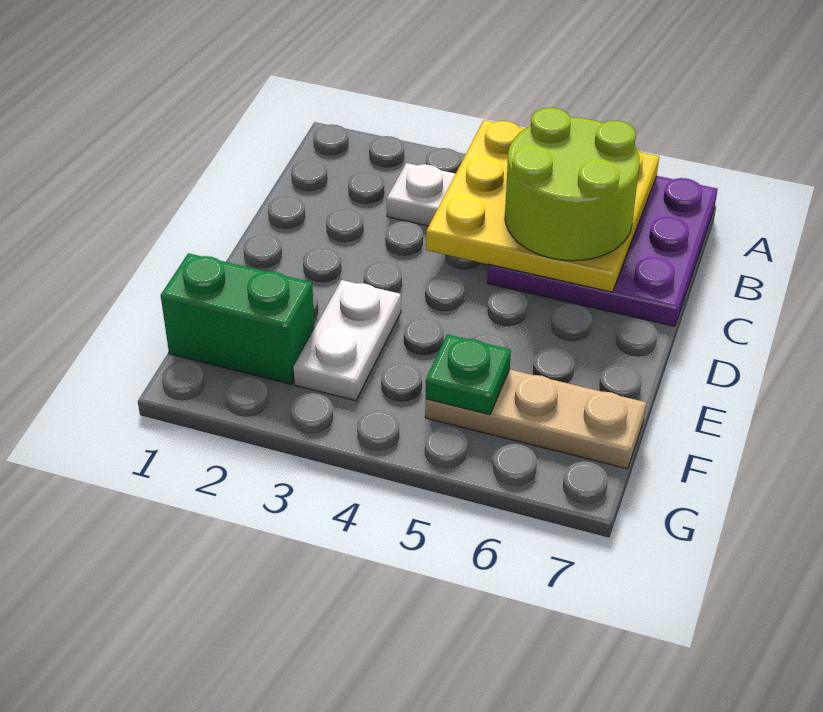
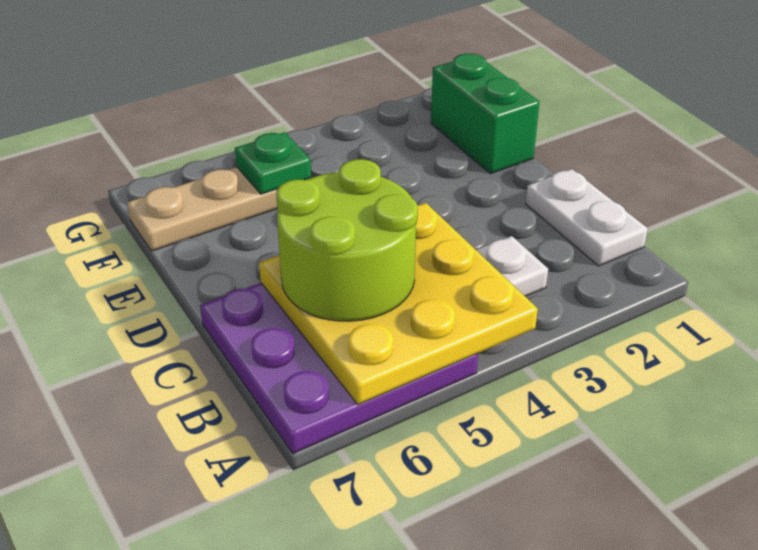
white plate E3:F3 level 1 -> white plate B1:C1 level 1
green brick F1:F2 level 1 -> green brick E1:F1 level 1

